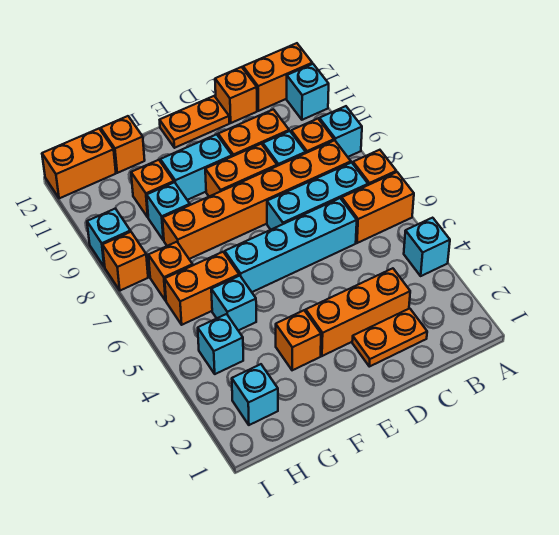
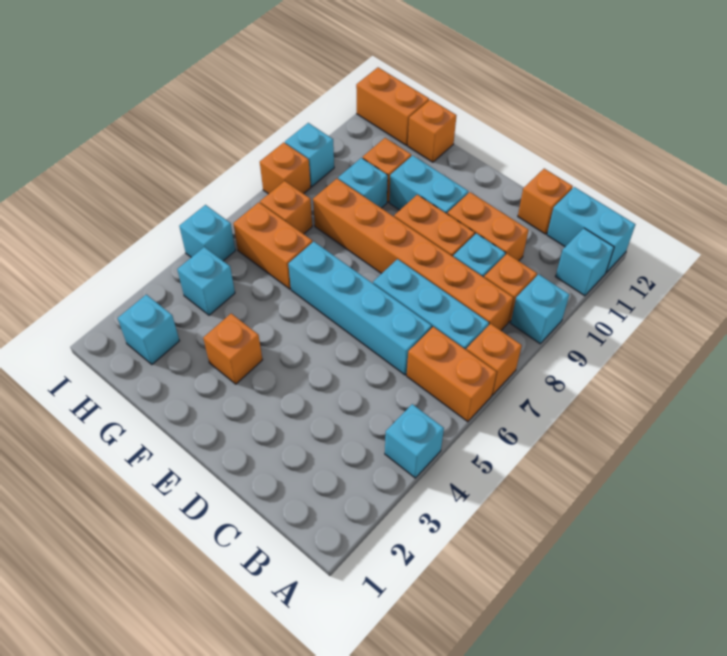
orange brick A12:B12 level 1 -> cyan brick A12:B12 level 1
orange plate C2:D2 level 1 -> none
orange brick C3:E3 level 1 -> none
orange plate D12:E12 level 1 -> none
cyan brick G5 level 1 -> cyan brick I5 level 1

